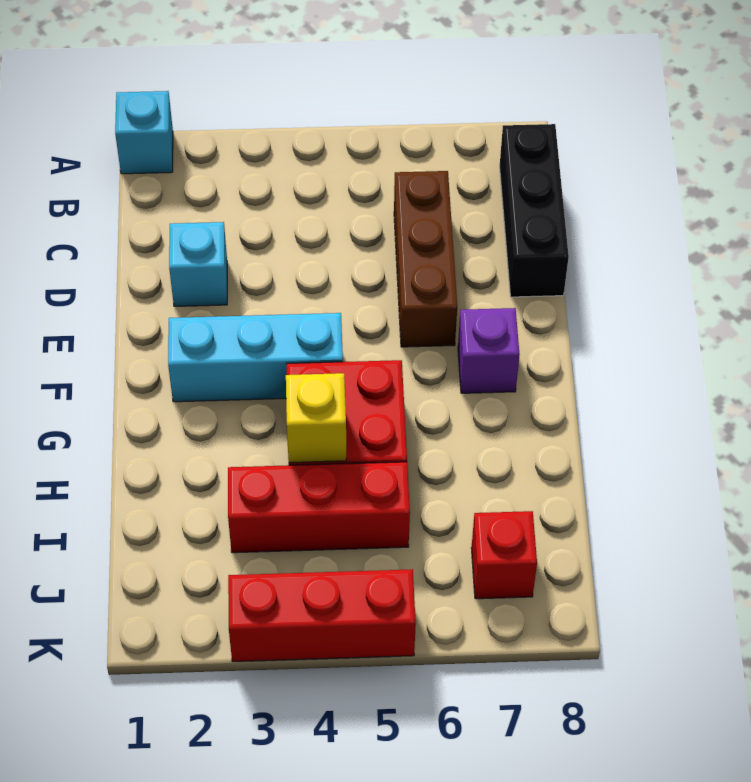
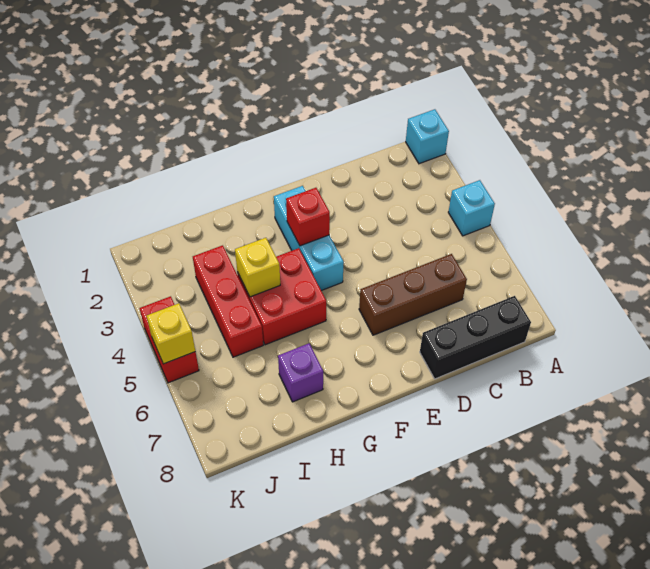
cyan brick D2 level 1 -> cyan brick A4 level 1
purple brick F7 level 1 -> purple brick H7 level 1
red brick J7 level 1 -> red brick F3 level 2
red brick K3:K5 level 1 -> red brick K4:K5 level 1
none -> yellow brick K5 level 2

